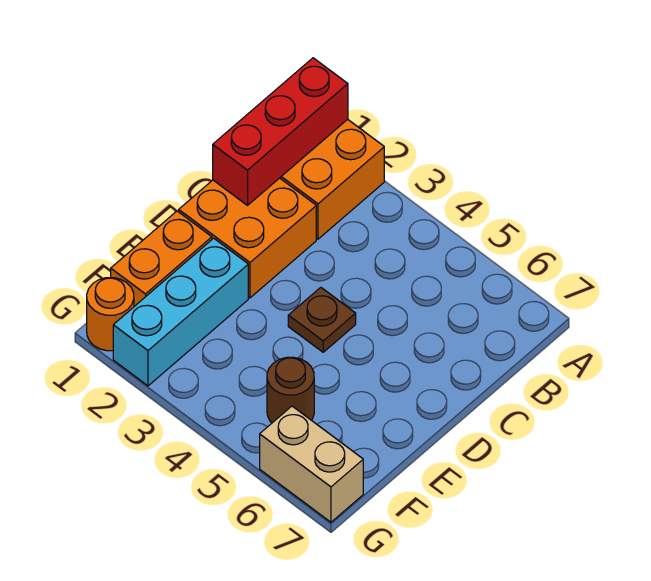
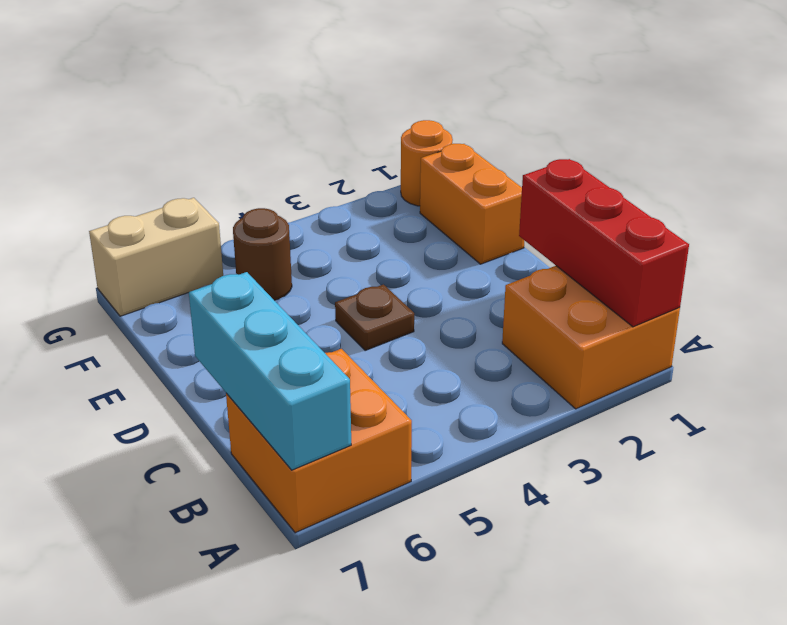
orange brick C1:D2 level 1 -> orange brick A6:B7 level 1
cyan brick E2:G2 level 1 -> cyan brick A7:C7 level 2

